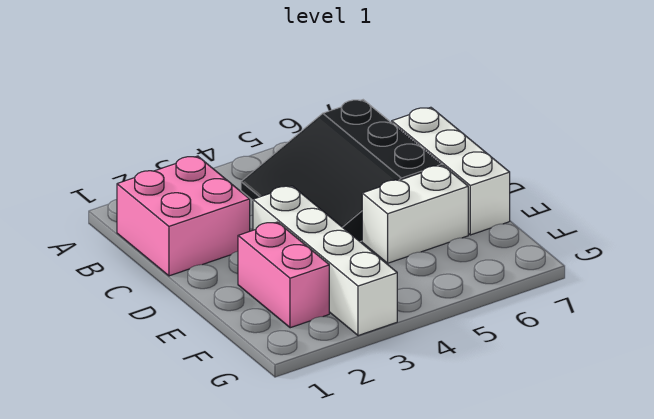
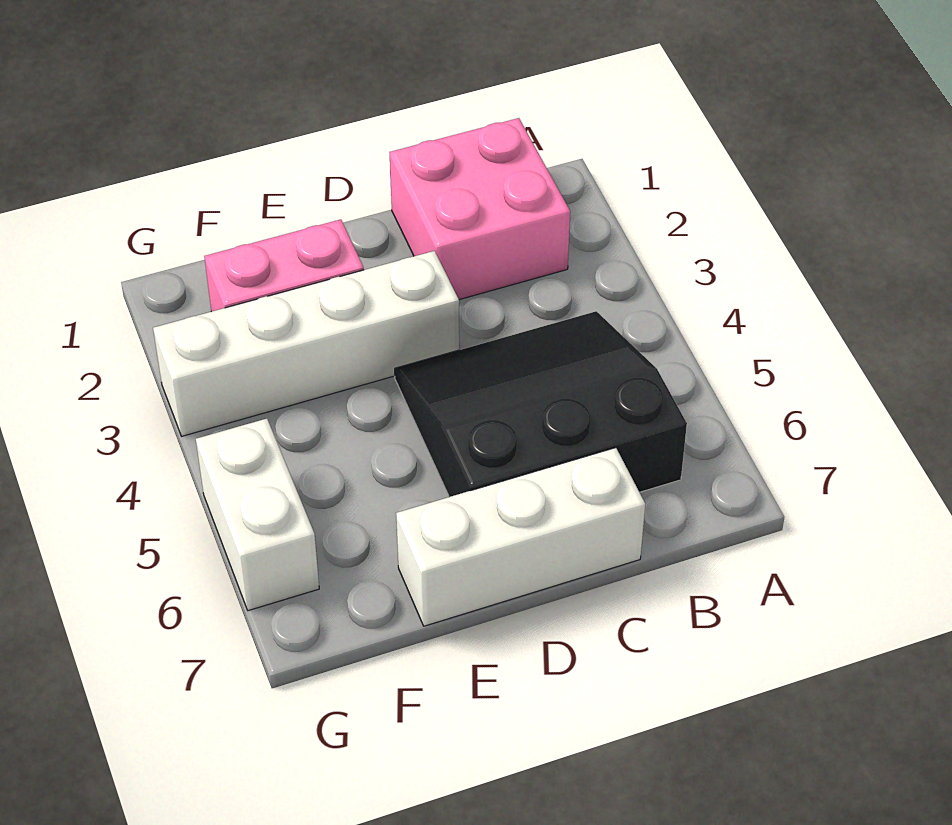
white brick E5:E6 level 1 -> white brick G5:G6 level 1

